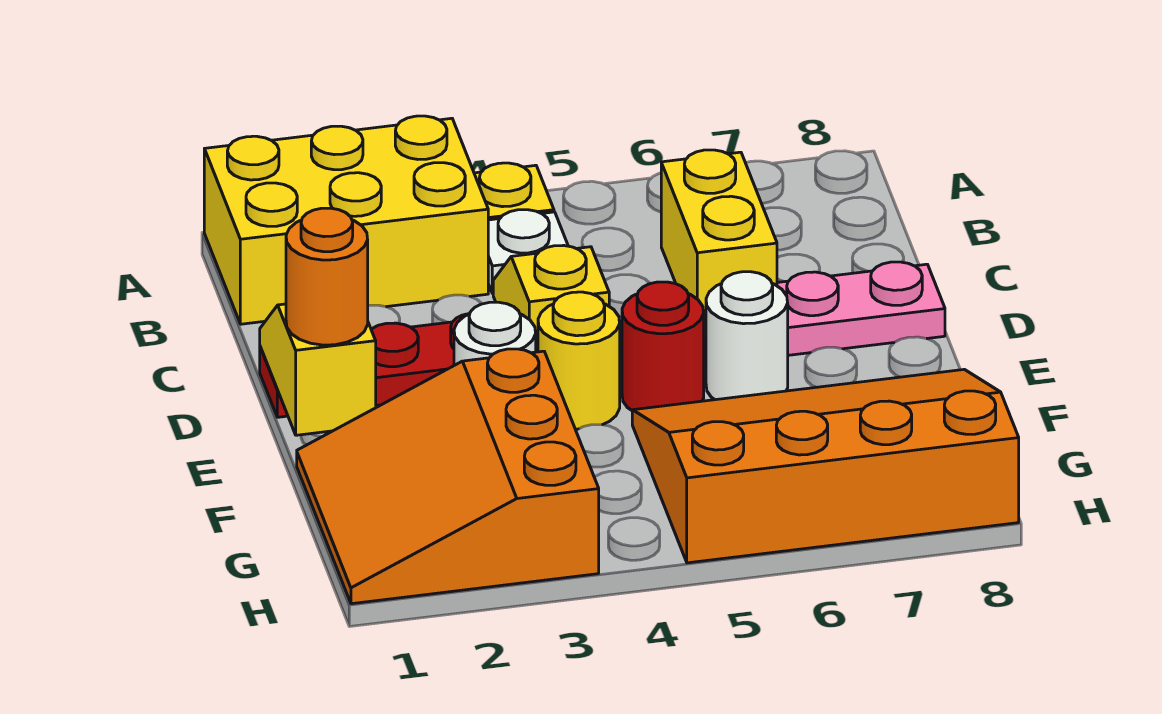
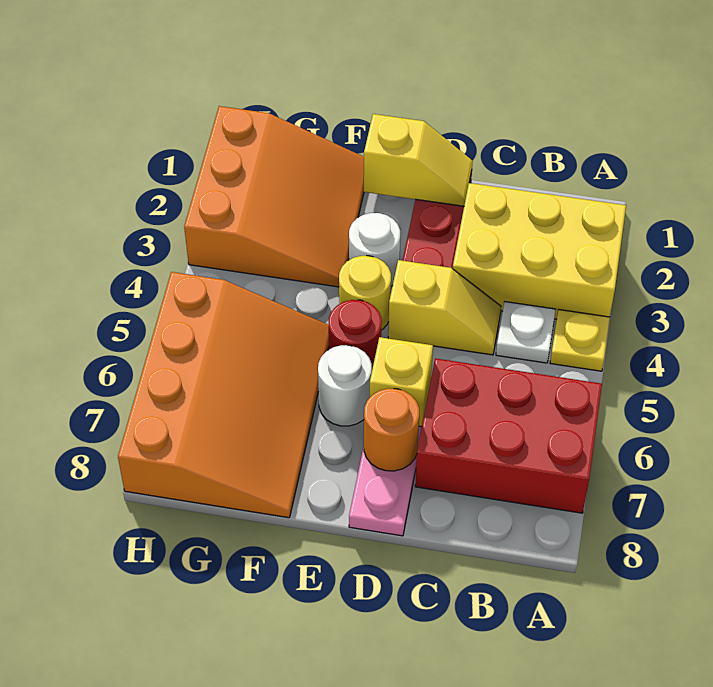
yellow brick A1:B3 level 1 -> yellow brick A2:C3 level 1
none -> red brick A6:C7 level 1
yellow brick C6:D6 level 2 -> yellow brick D6 level 2
orange round brick E1 level 3 -> orange round brick D7 level 2
orange slope F1:H3 level 1 top 3 -> orange slope F1:H3 level 1 top H

